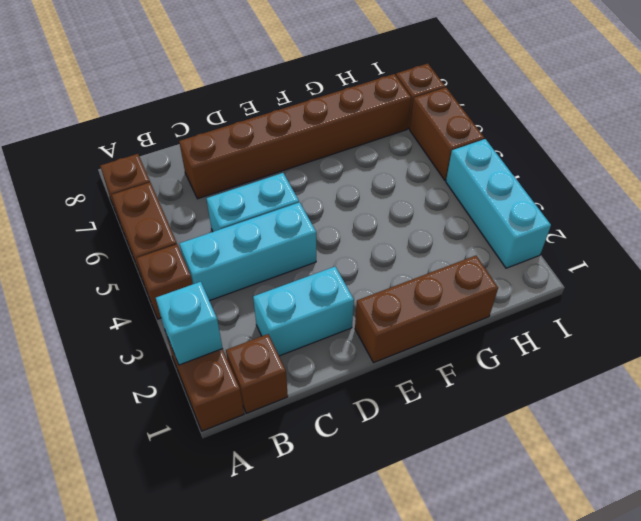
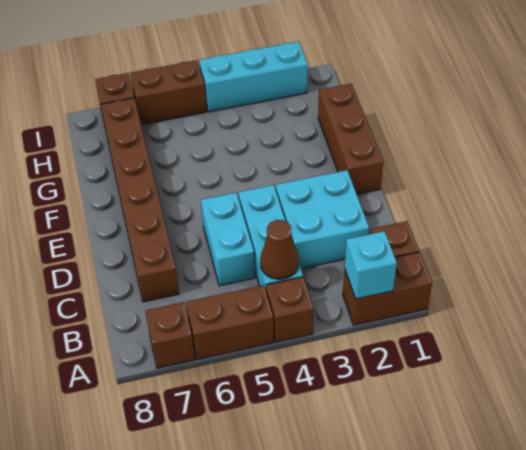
none -> brown cone B4 level 2
cyan brick C2:D2 level 1 -> cyan brick C2:D3 level 1

